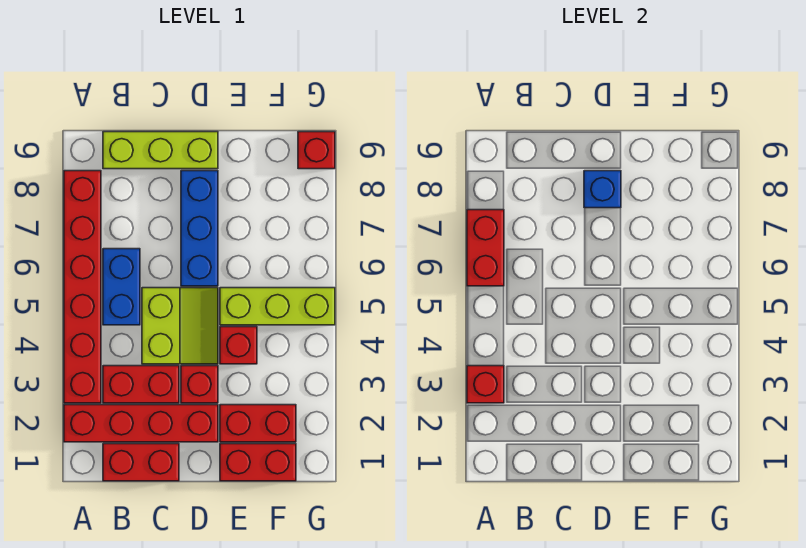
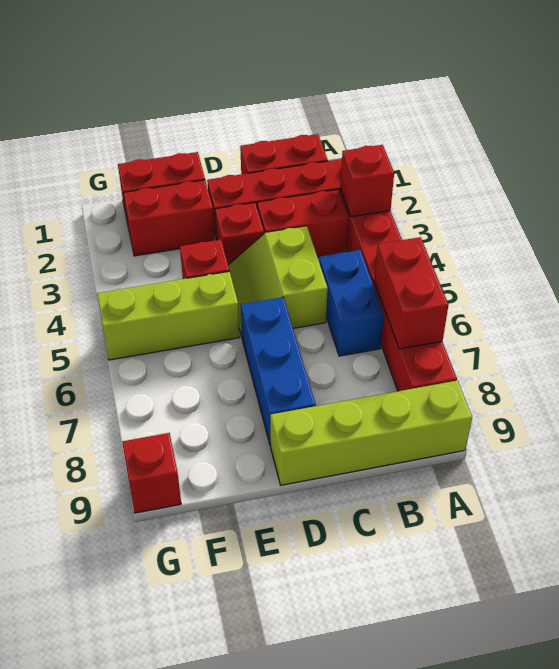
lime brick B9:D9 level 1 -> lime brick A9:D9 level 1
blue brick D8 level 2 -> none

